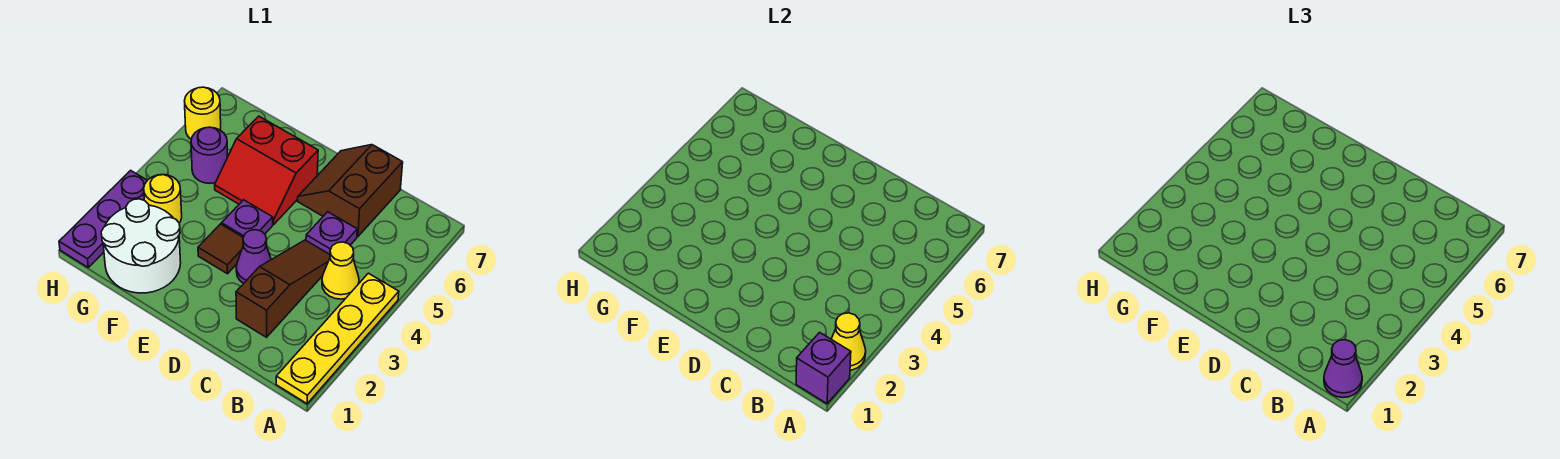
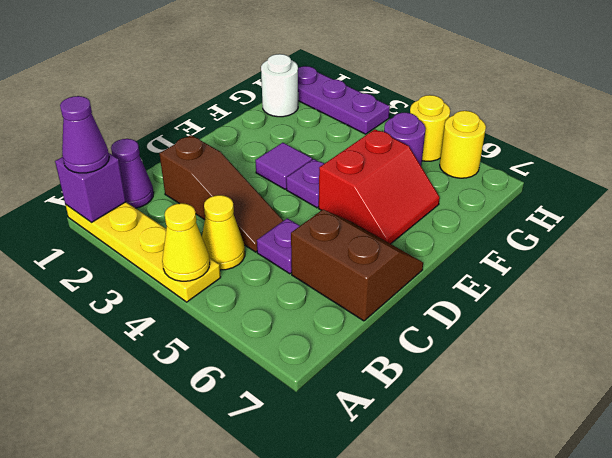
yellow cone A2 level 2 -> yellow cone A4 level 2
purple cone D3 level 1 -> purple cone B1 level 1
brown tile E3 level 1 -> purple tile E3 level 1
red slope E5:F6 level 1 top 6 -> red slope E5:F6 level 1 top 5
white round brick F1:G2 level 1 -> white round brick G1 level 1
yellow round brick G3 level 1 -> yellow round brick H5 level 1

